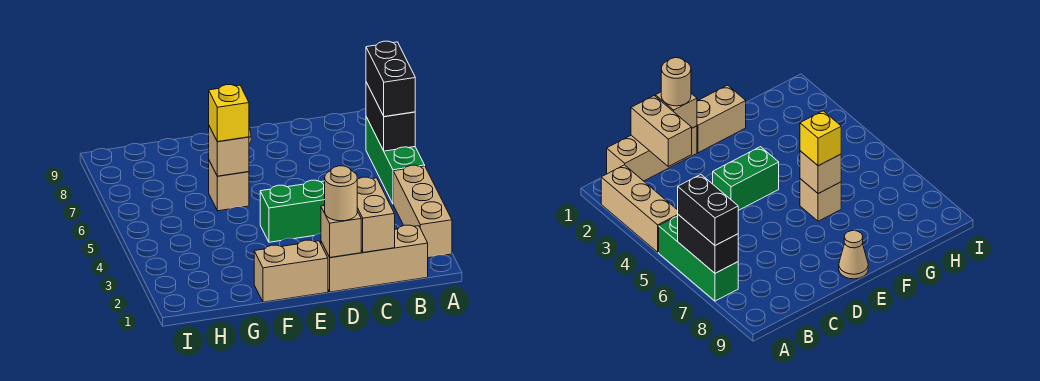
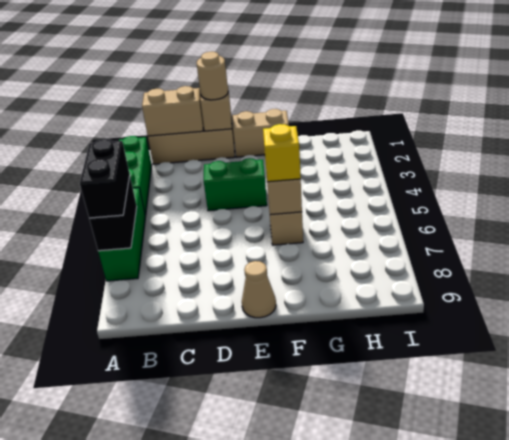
tan brick A2:A4 level 1 -> green brick A2:A4 level 1
tan brick C1:C2 level 2 -> tan brick B1:C1 level 2

